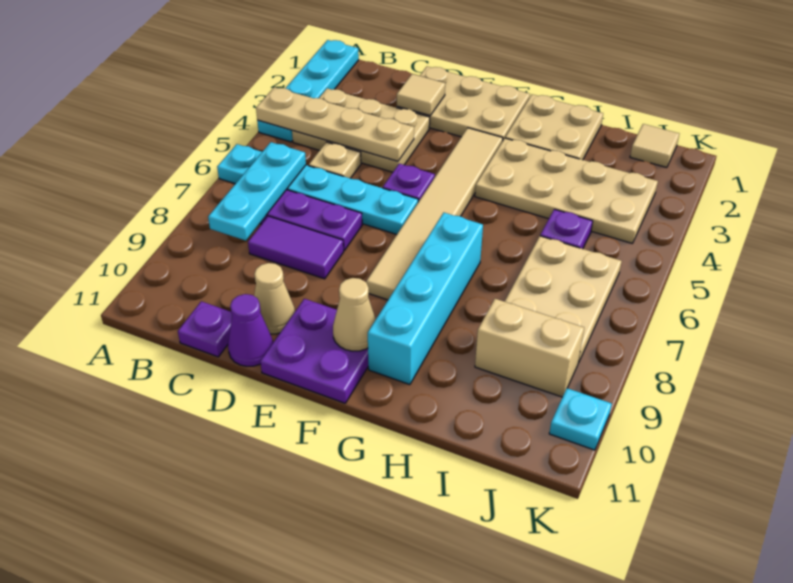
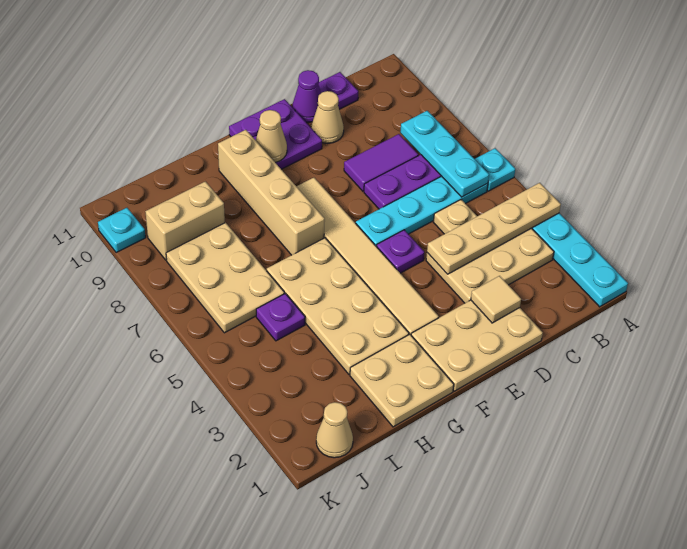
tan plate G3:J4 level 1 -> tan plate G3:H6 level 1
cyan brick G7:G10 level 1 -> tan brick G7:G10 level 1
tan tile J1 level 1 -> tan cone J1 level 1

